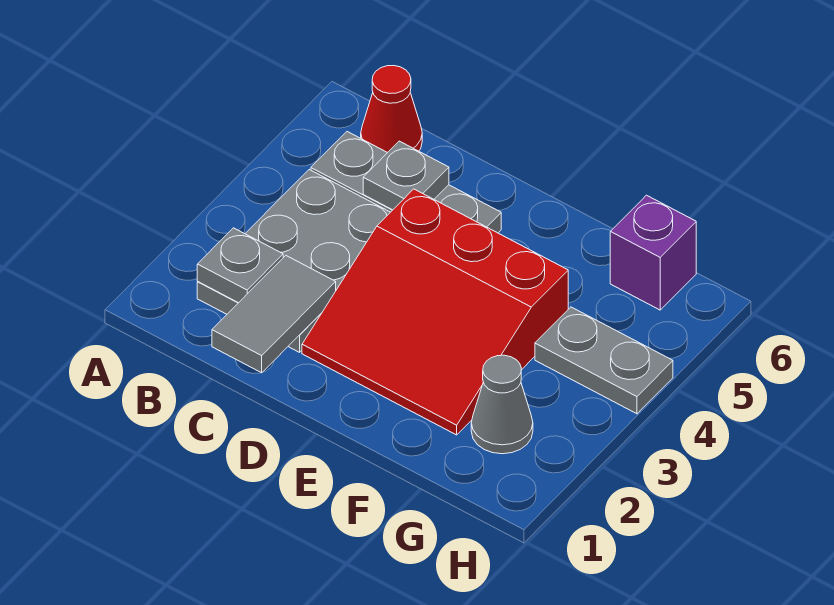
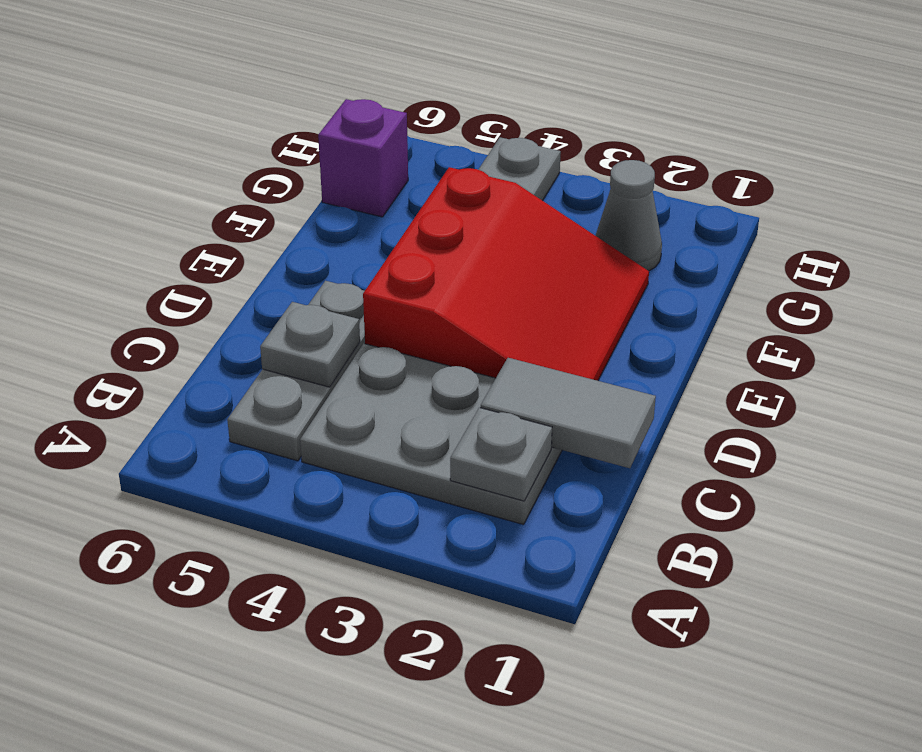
red cone B6 level 1 -> none

